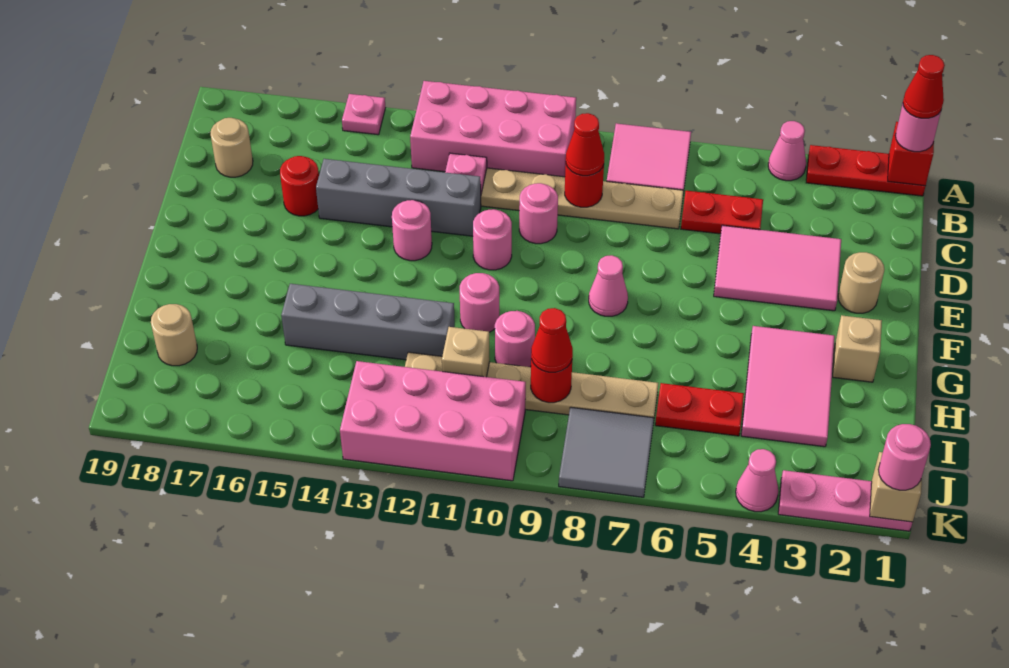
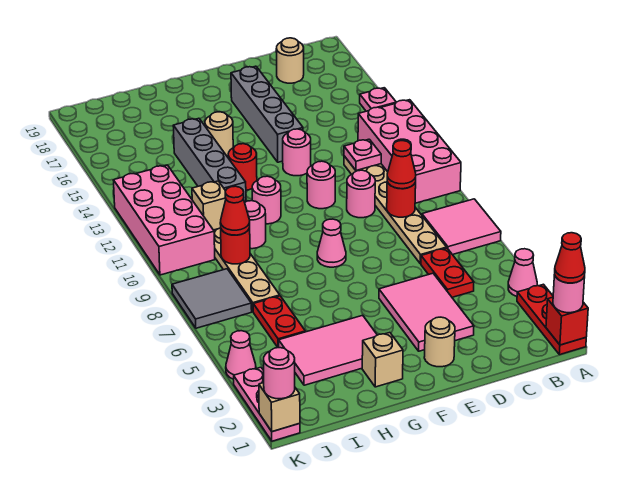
grey brick D12:D15 level 1 -> grey brick E14:E17 level 1
red round brick D16 level 1 -> red round brick G13 level 1
tan round brick I18 level 1 -> tan round brick G15 level 1

